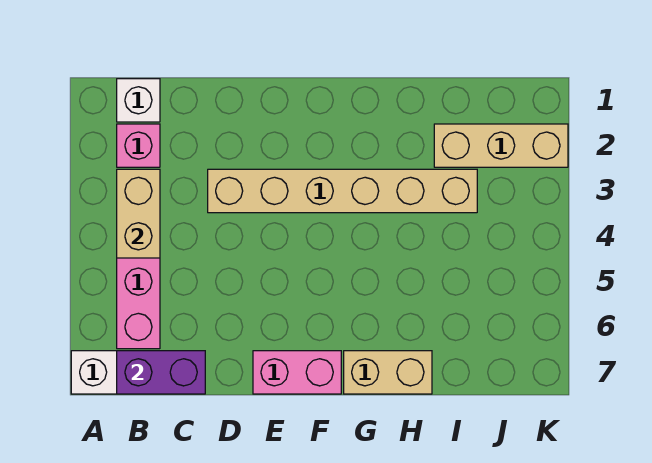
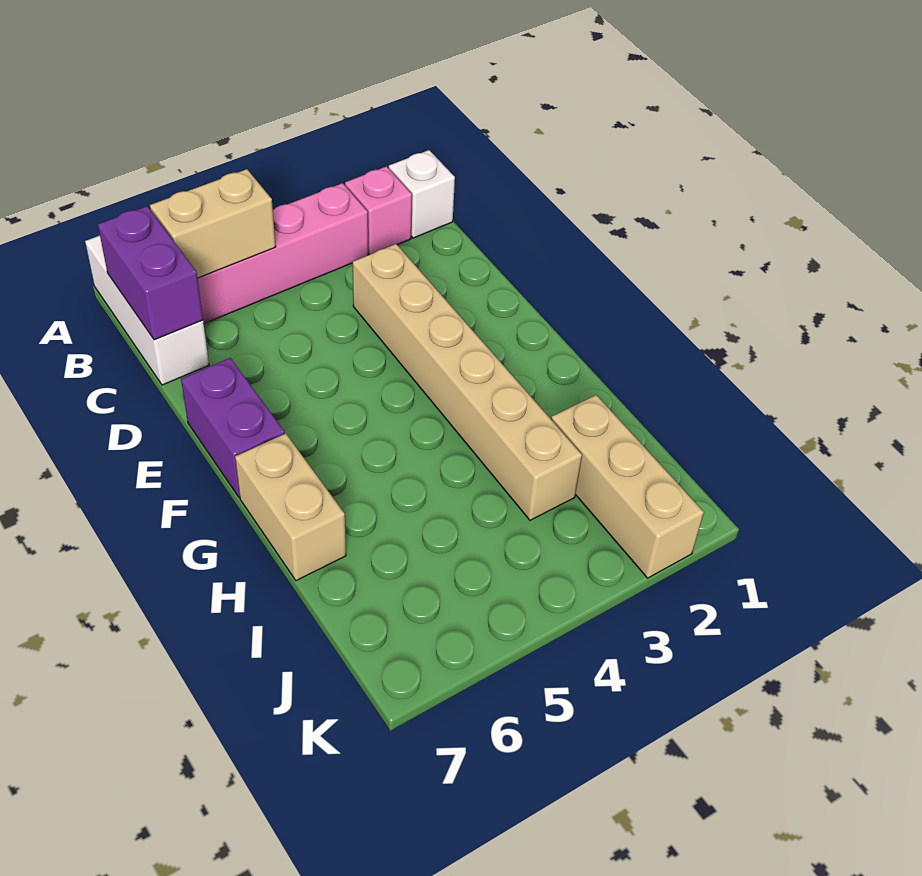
tan brick B3:B4 level 2 -> tan brick B5:B6 level 2
pink brick E7:F7 level 1 -> purple brick E7:F7 level 1

